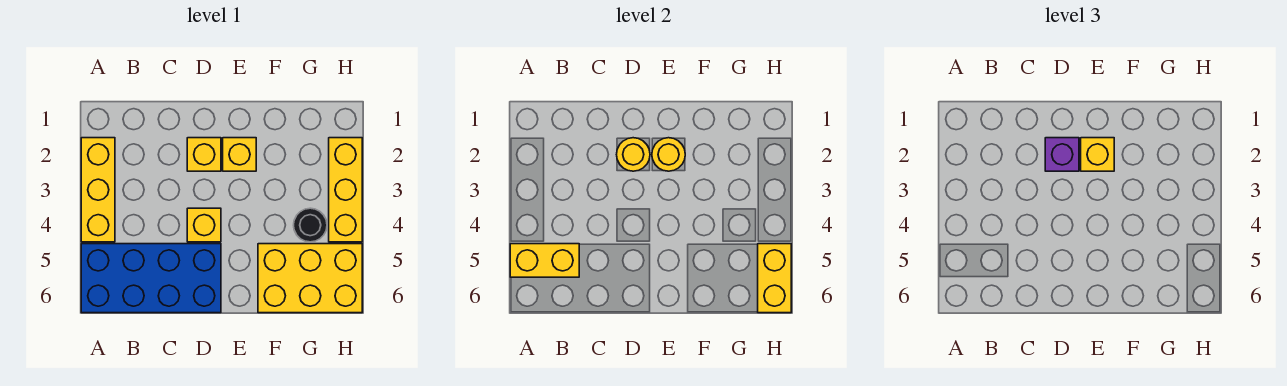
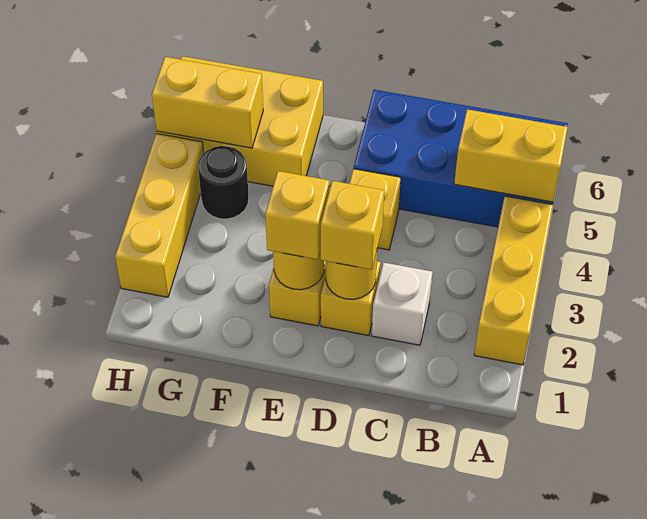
none -> white brick C2 level 1
purple brick D2 level 3 -> yellow brick D2 level 3
yellow brick H5:H6 level 2 -> yellow brick G5:H5 level 2

